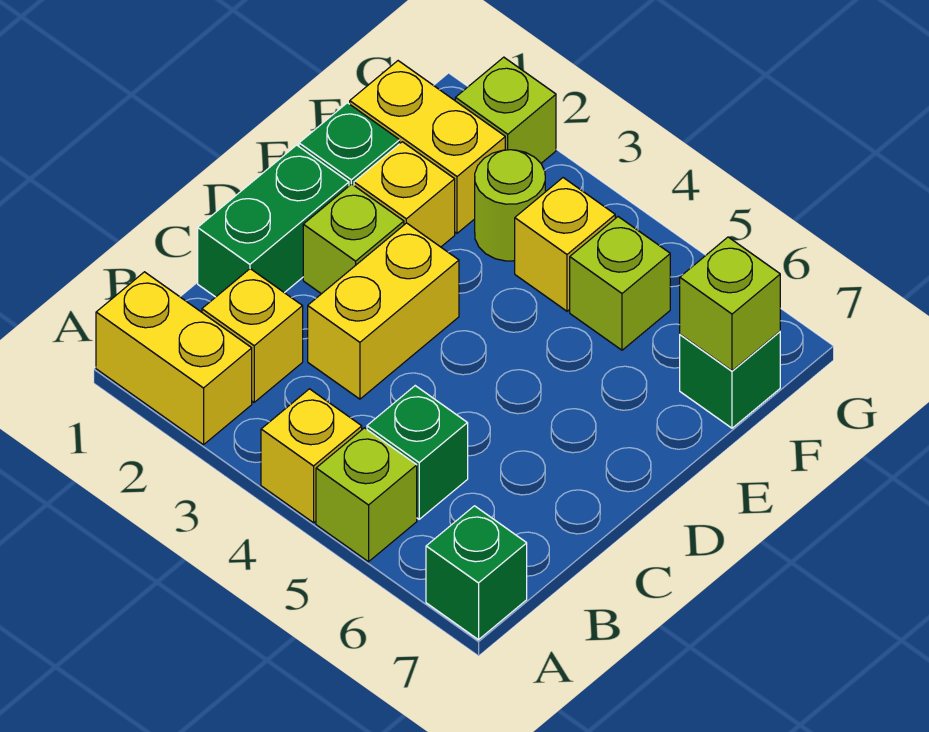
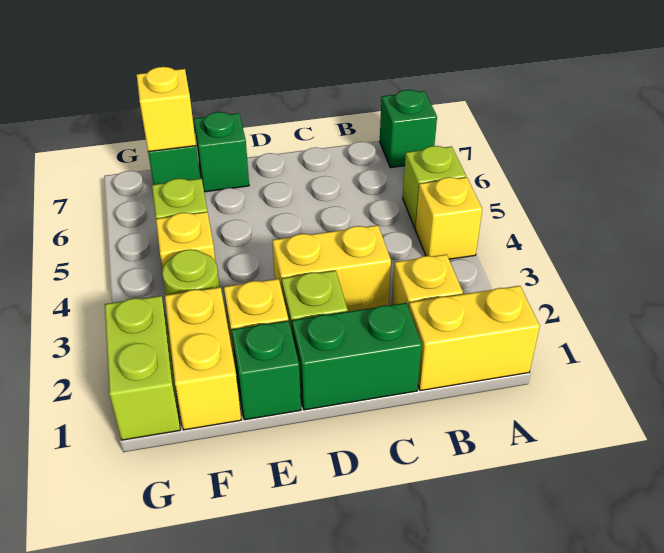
yellow brick A1:A2 level 1 -> yellow brick A1:B1 level 1
green brick B5 level 1 -> green brick E7 level 1
lime brick F7 level 2 -> yellow brick F7 level 2
lime brick G2 level 1 -> lime brick G1:G2 level 1

